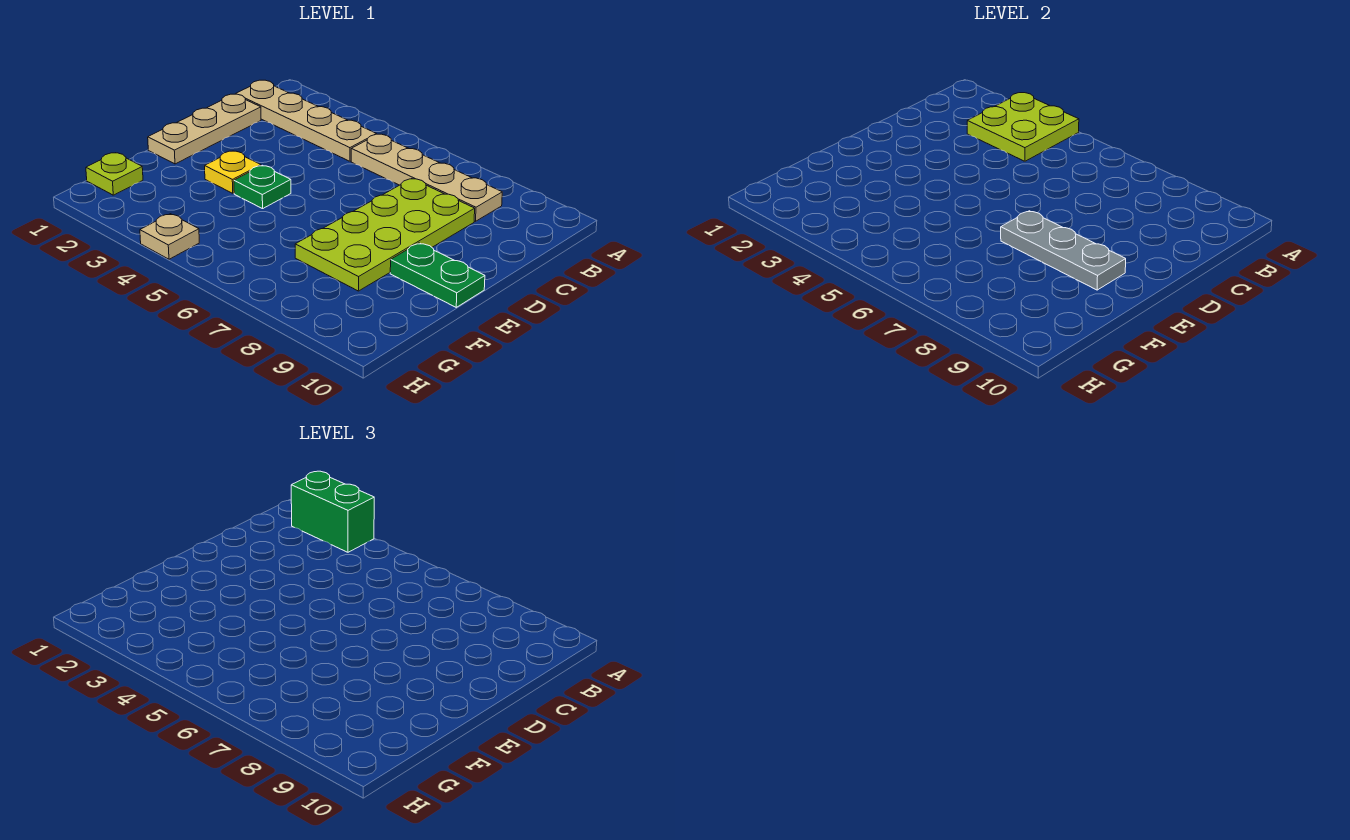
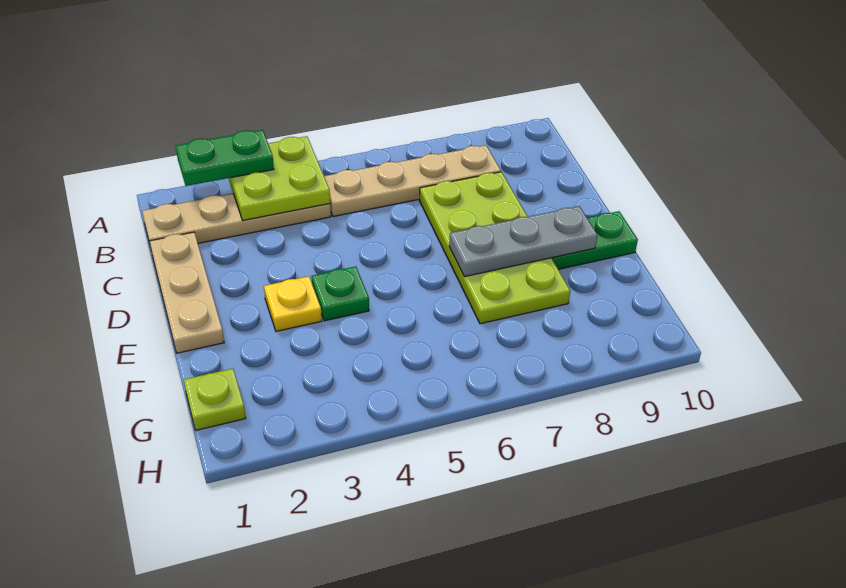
green brick A2:A3 level 3 -> green plate A2:A3 level 3
tan plate H4 level 1 -> none

